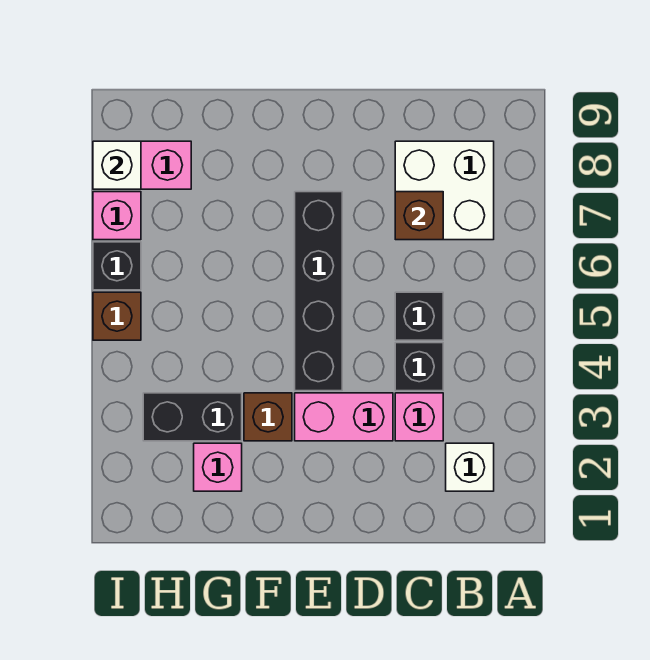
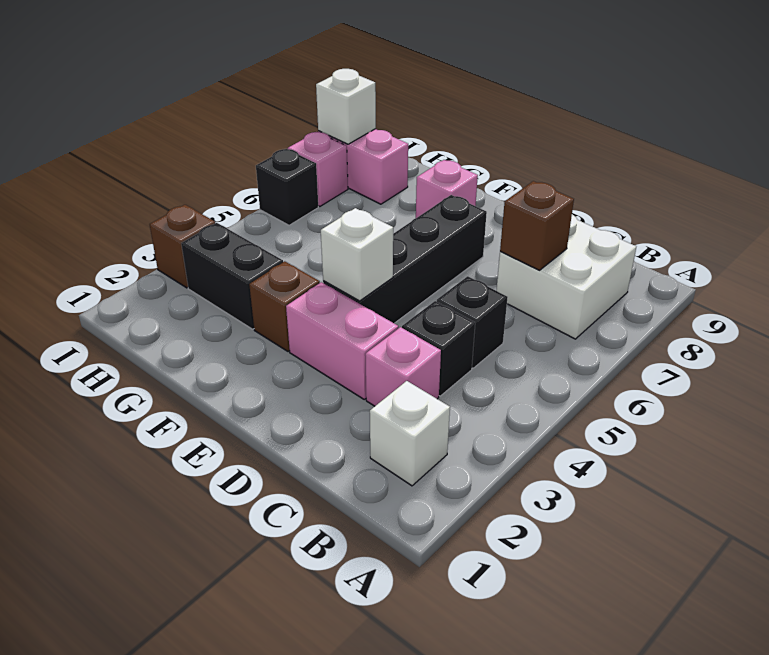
none -> white brick E4 level 2
pink brick G2 level 1 -> pink brick F8 level 1
brown brick I5 level 1 -> brown brick I3 level 1

